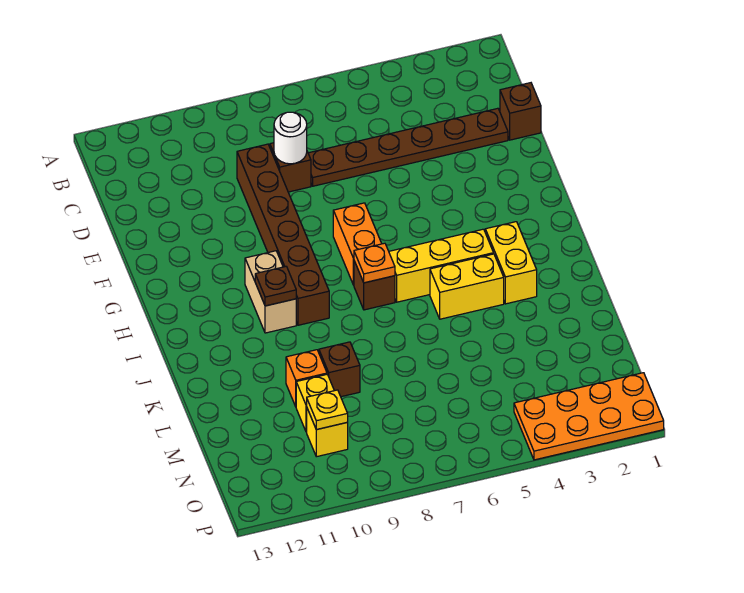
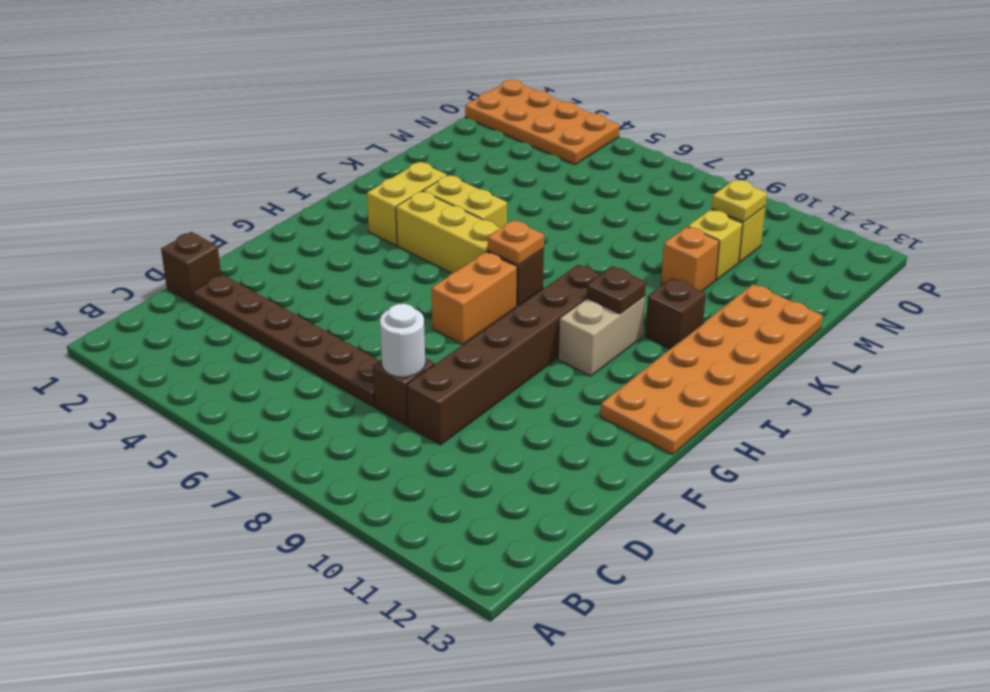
none -> orange plate G12:L13 level 1
brown brick L9 level 1 -> brown brick J11 level 1

